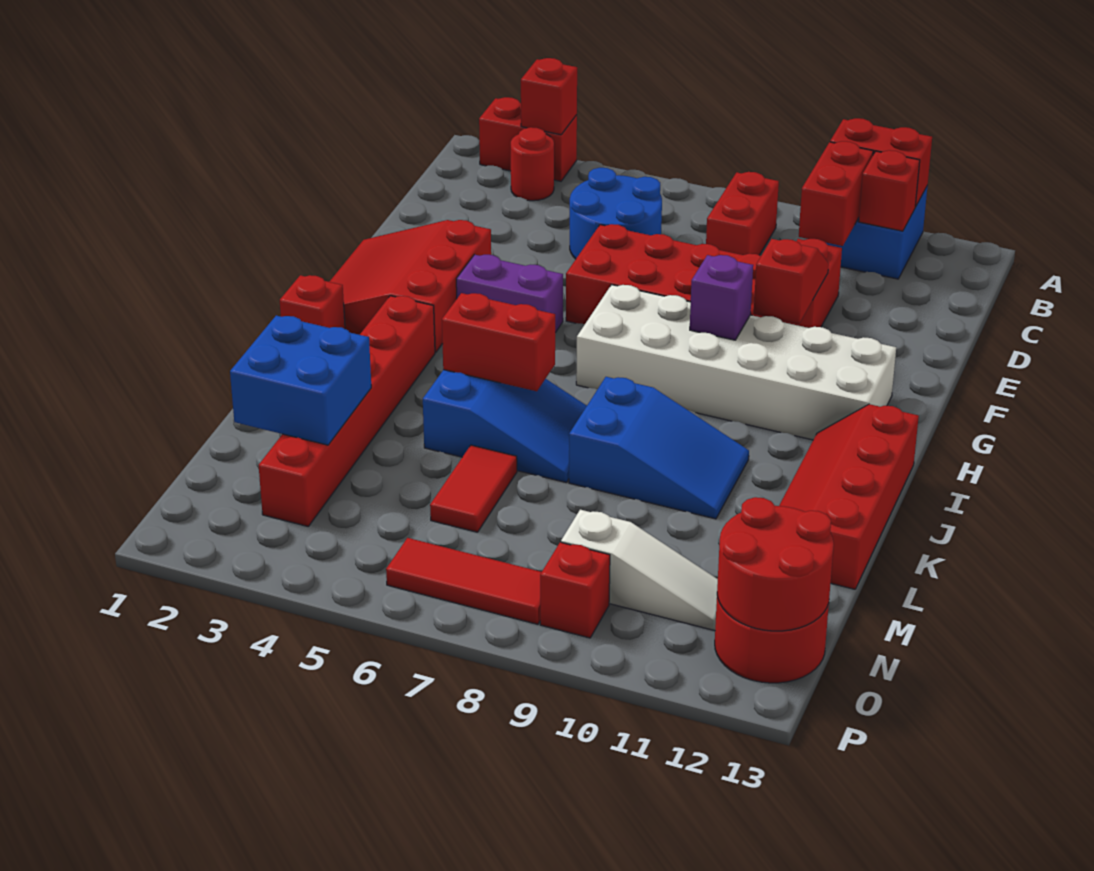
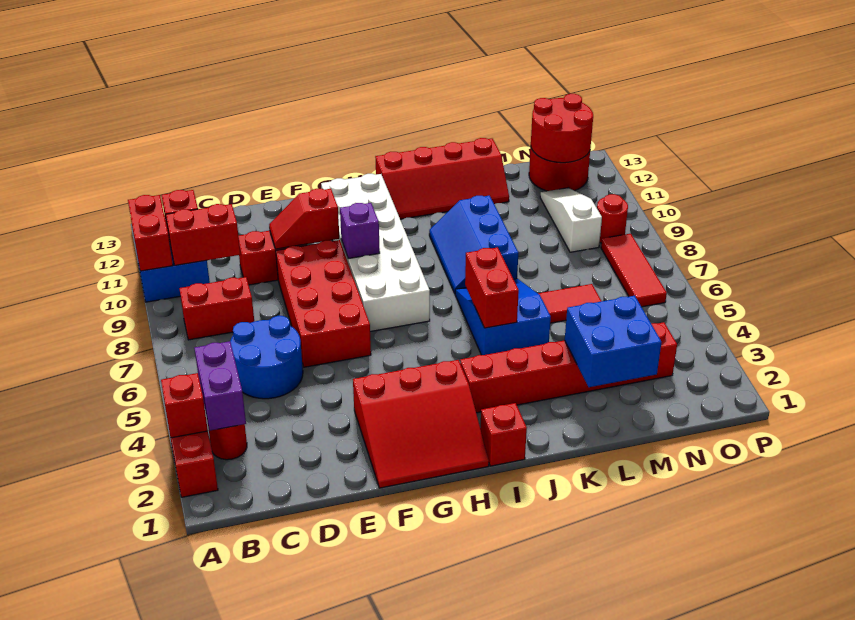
purple brick G4:G5 level 1 -> purple brick B3:B4 level 2
blue slope J8:K10 level 1 top 8 -> blue slope J8:K10 level 1 top K
red brick O9 level 1 -> red round brick O9 level 1

